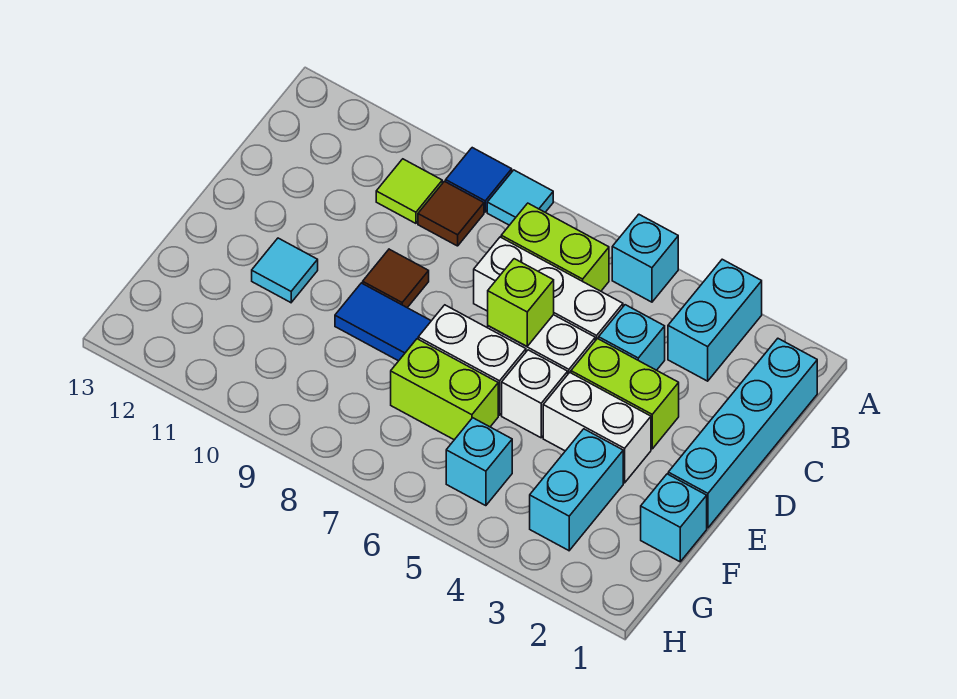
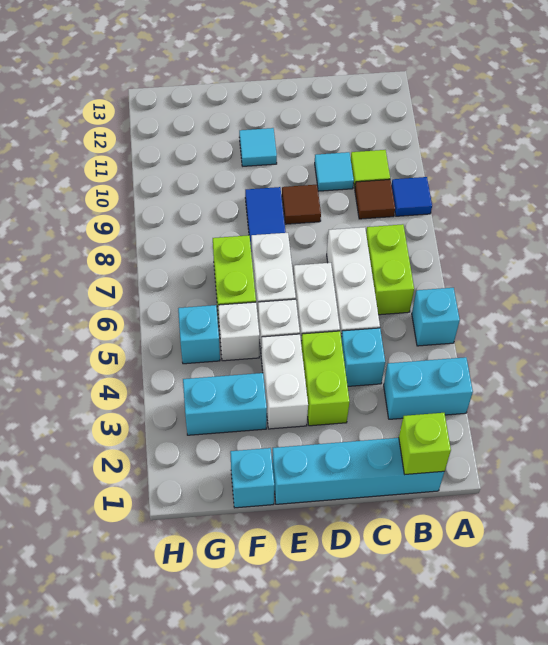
cyan tile A8 level 1 -> cyan tile C10 level 1
lime brick D6 level 2 -> lime brick B1 level 2
none -> white brick F5 level 1

